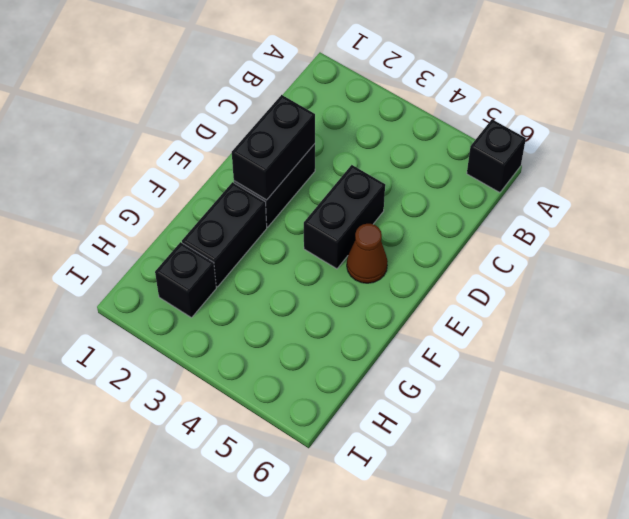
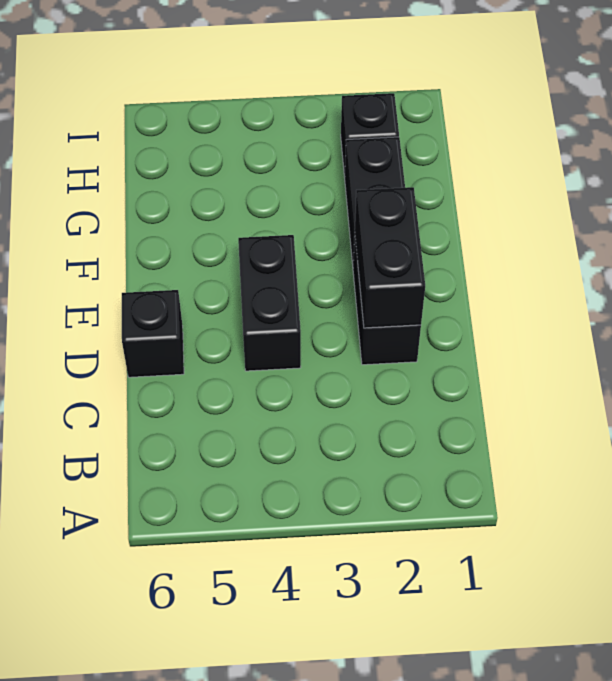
black brick A6 level 1 -> black brick D6 level 1
brown cone E5 level 1 -> none

